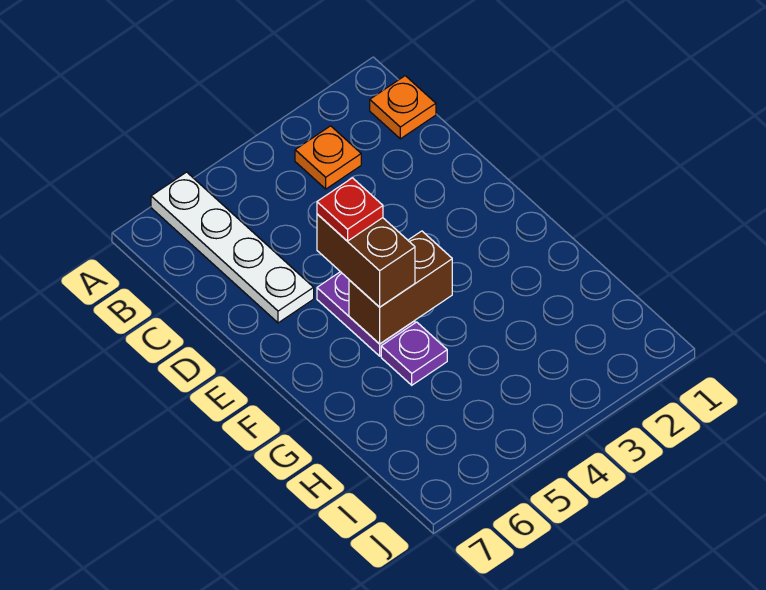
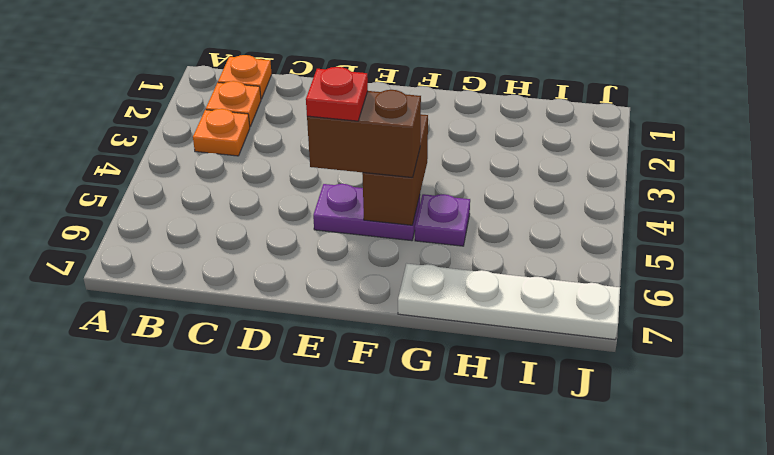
white plate A6:D6 level 1 -> white plate G7:J7 level 1
none -> orange plate B2 level 1

